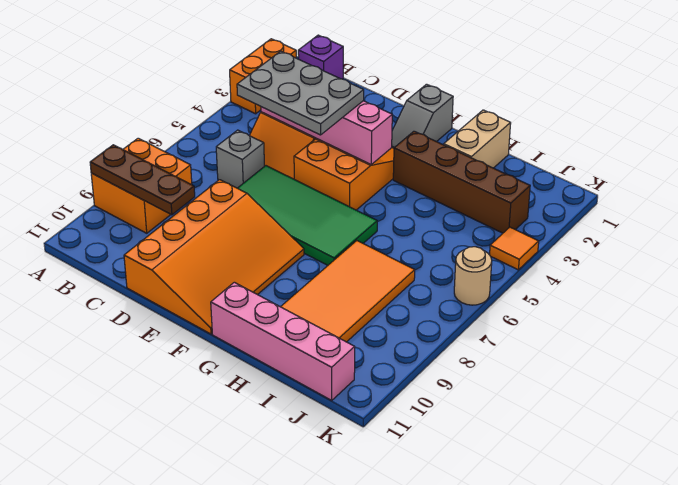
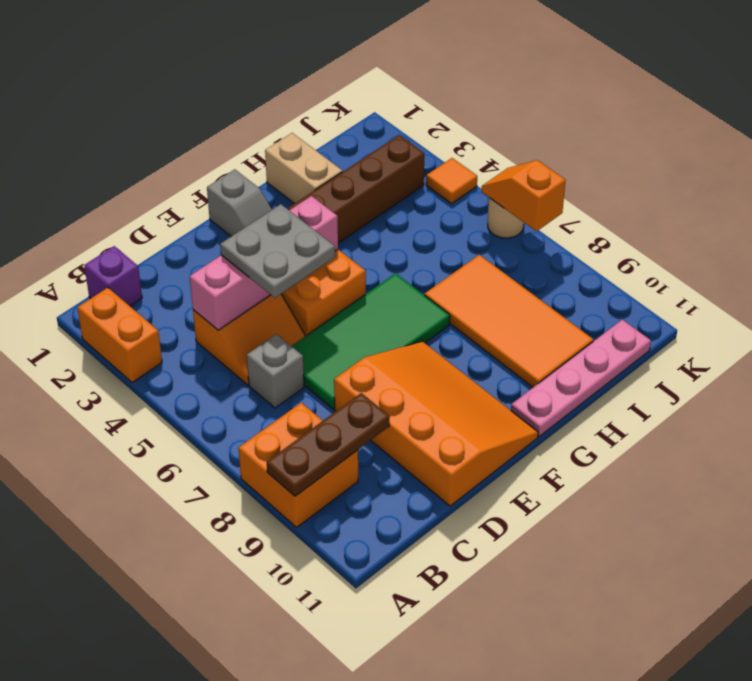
grey plate C4:E5 level 3 -> grey plate D4:E5 level 3
pink brick G11:J11 level 1 -> pink plate G11:J11 level 1
none -> orange slope K6:K7 level 2 top 7

